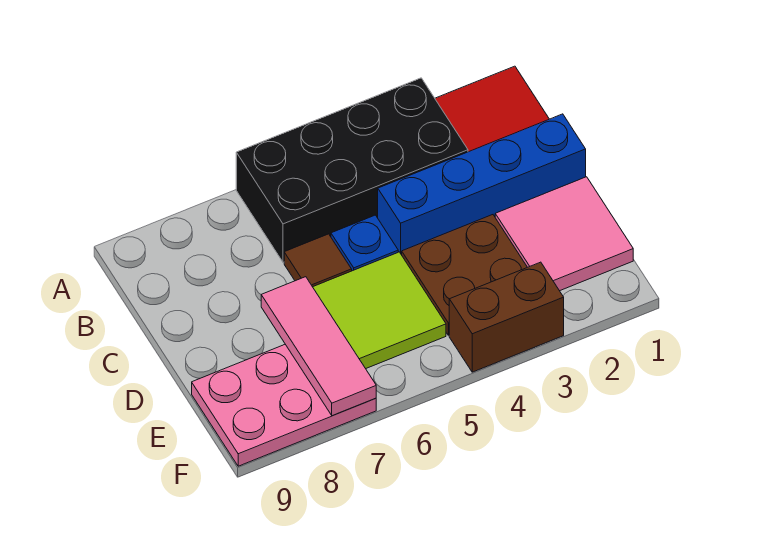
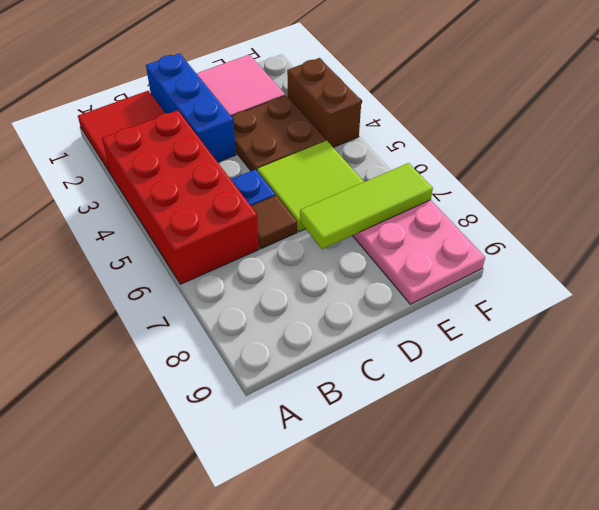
black brick A3:B6 level 1 -> red brick A3:B6 level 1
blue brick C1:C4 level 1 -> blue brick C1:C3 level 1
pink tile D7:F7 level 2 -> lime tile D7:F7 level 2

